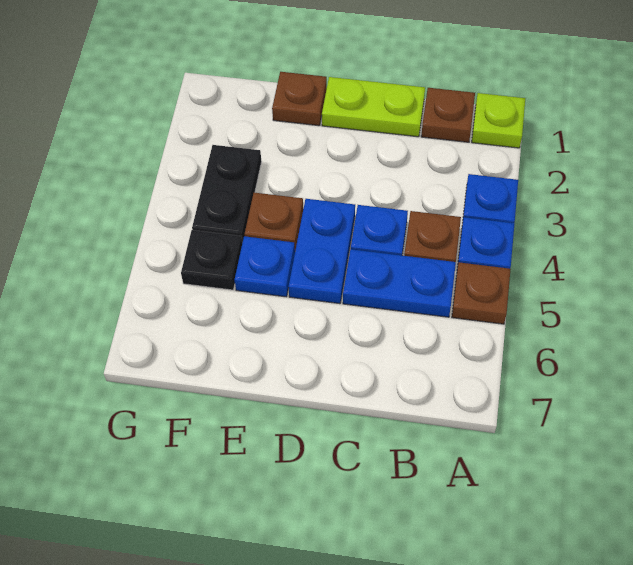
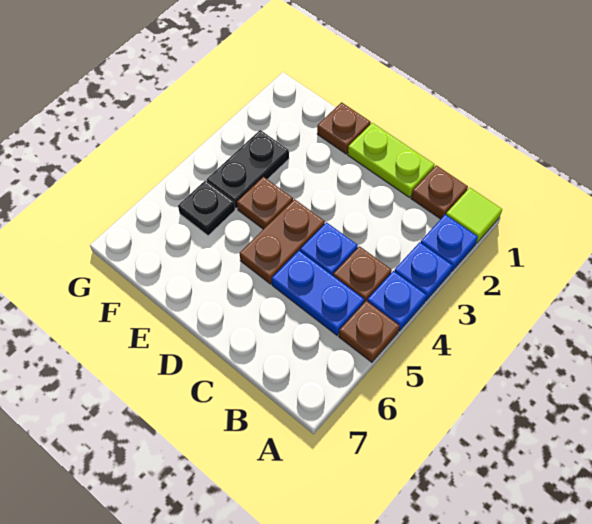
lime plate A1 level 1 -> lime tile A1 level 1
blue plate D4:D5 level 1 -> brown plate D4:D5 level 1
blue plate E5 level 1 -> blue plate A2 level 1

